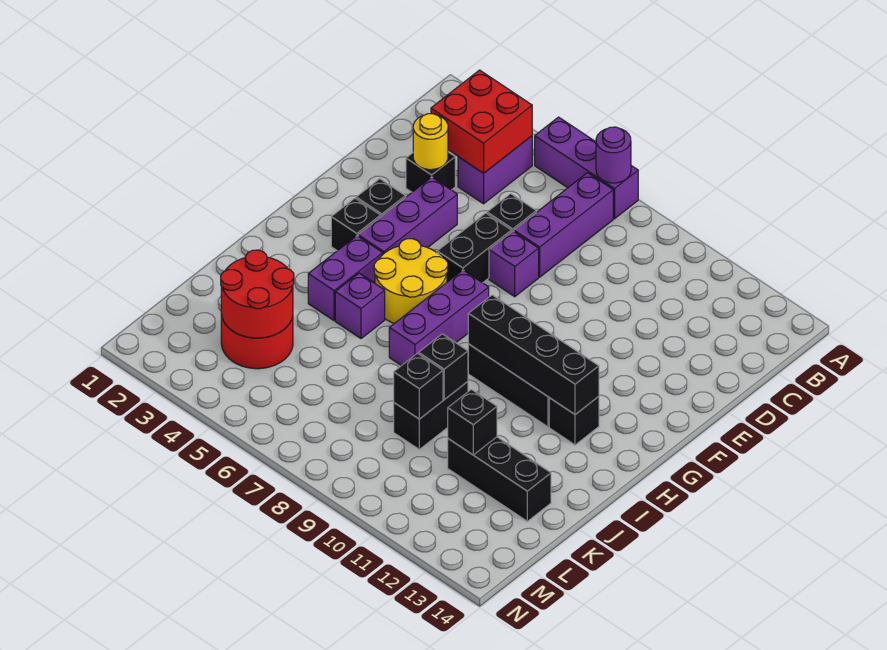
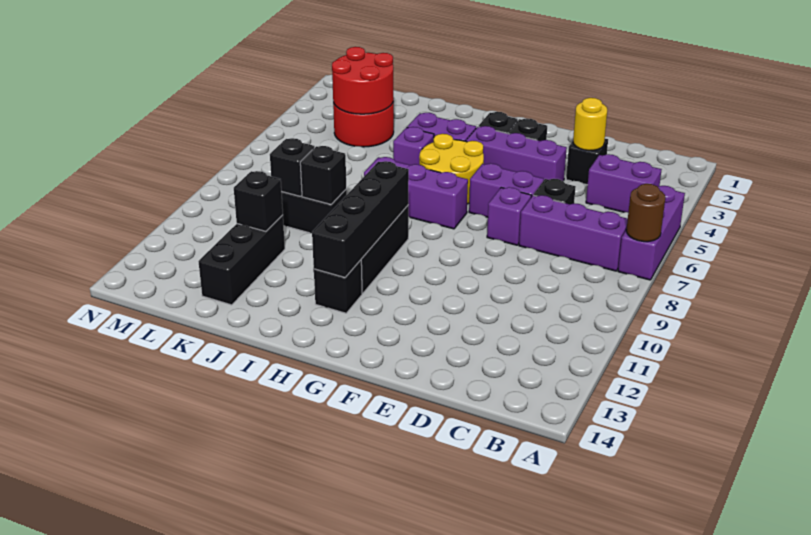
purple round brick A7 level 2 -> brown round brick A7 level 2
red brick B3:C4 level 2 -> none
black brick E6:F6 level 1 -> purple brick E6:F6 level 1

